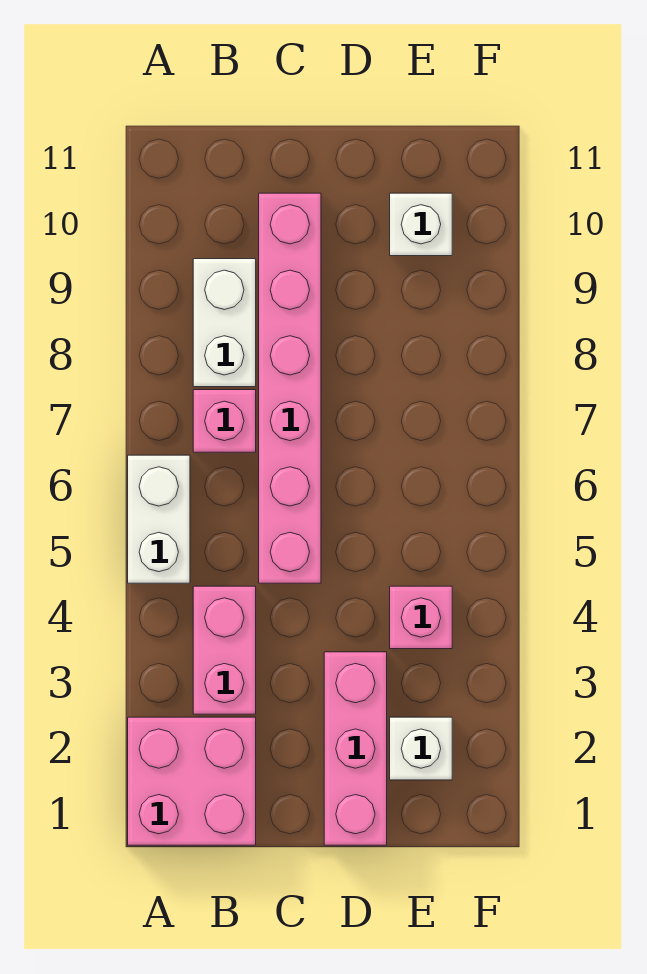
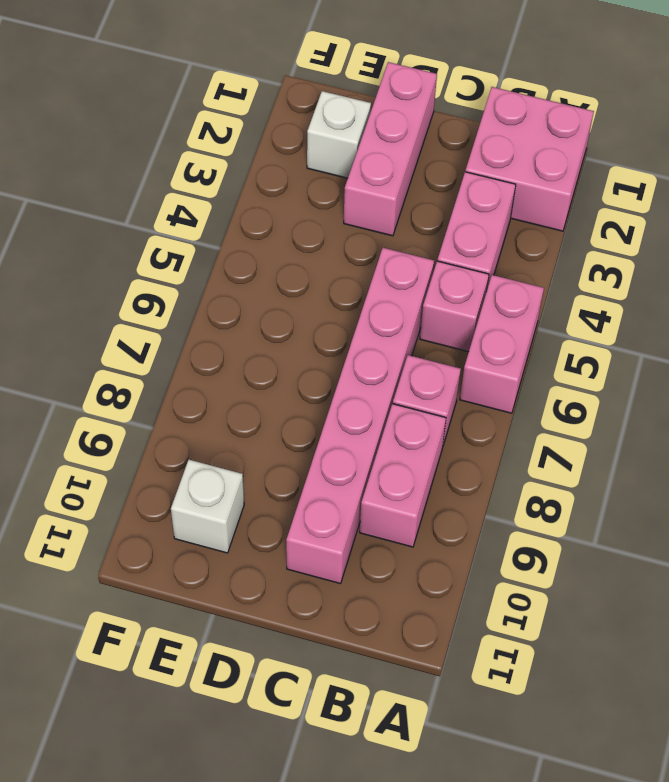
white brick A5:A6 level 1 -> pink brick A5:A6 level 1
white brick B8:B9 level 1 -> pink brick B8:B9 level 1
pink brick E4 level 1 -> pink brick B5 level 1

